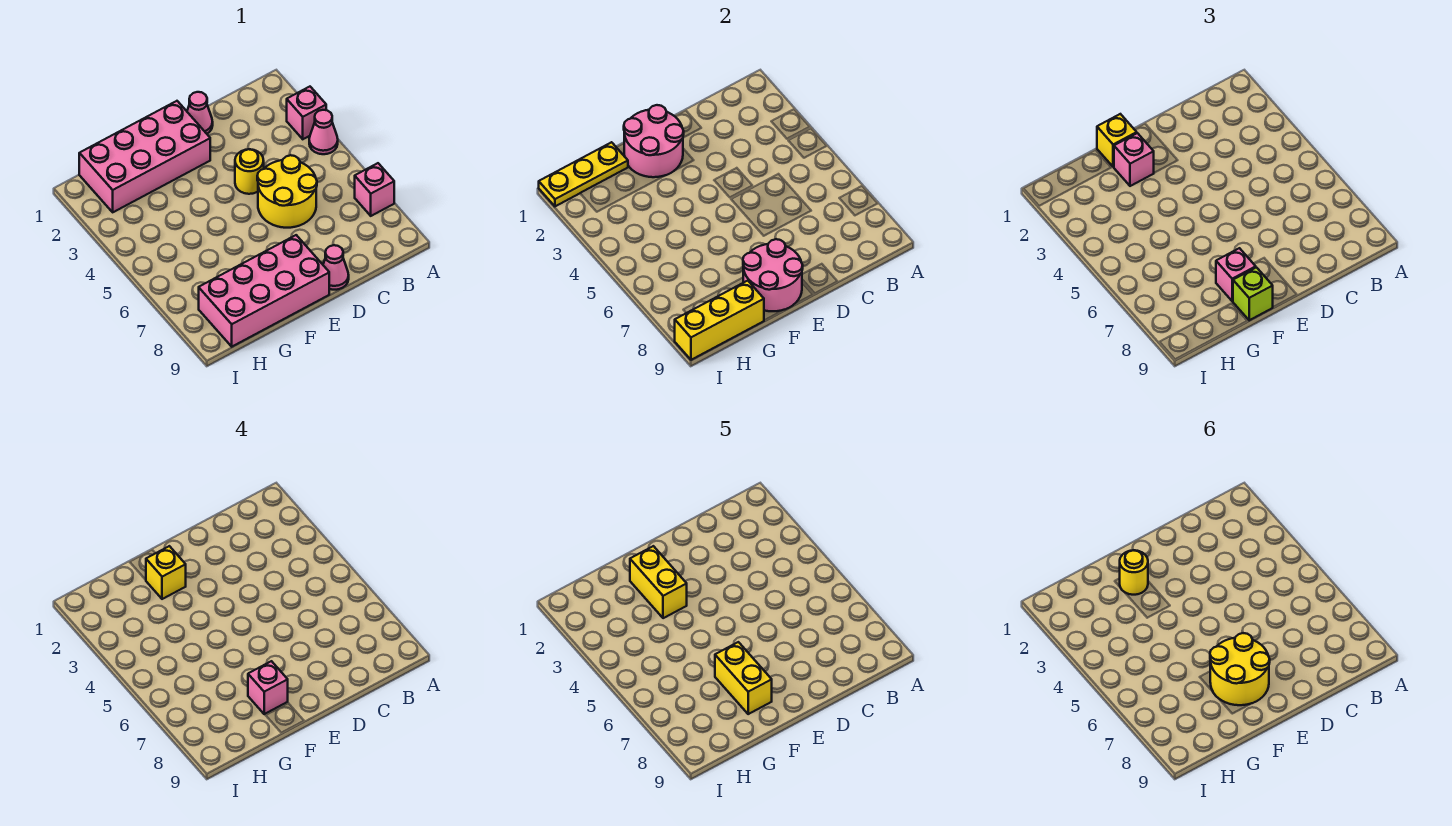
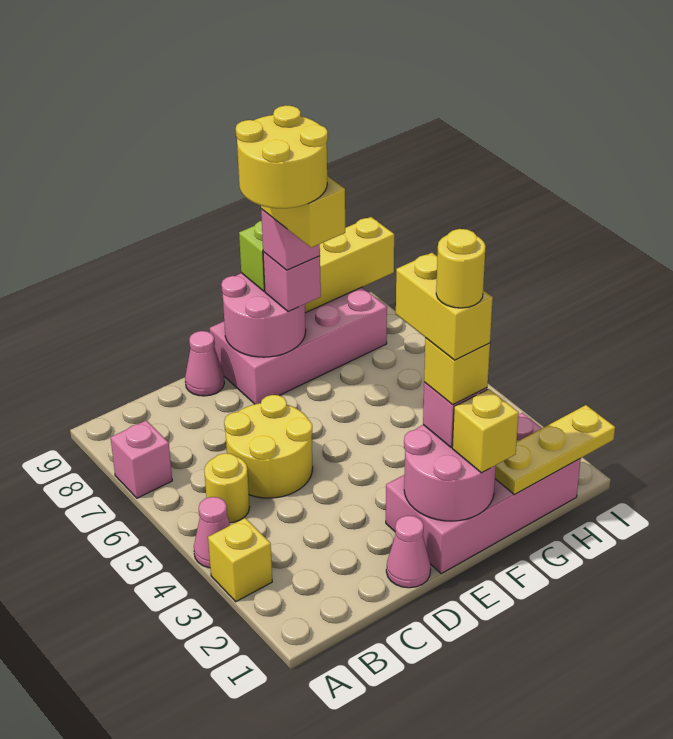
pink brick A3 level 1 -> yellow brick A3 level 1
yellow round brick D4 level 1 -> yellow round brick B5 level 1

